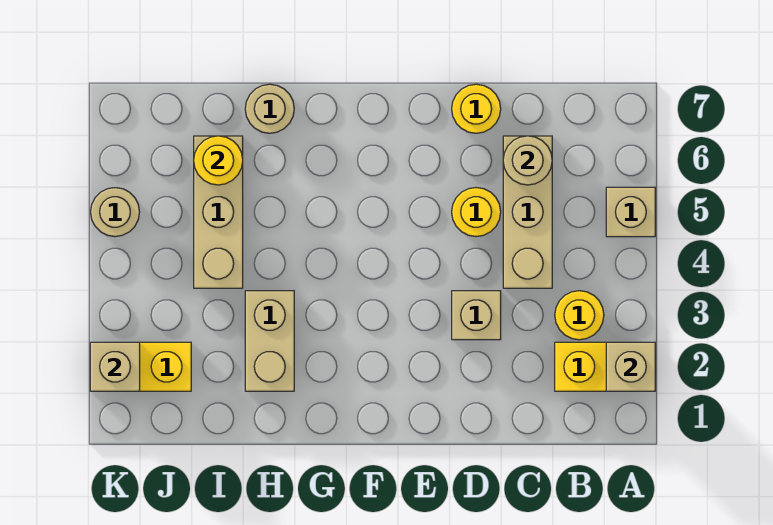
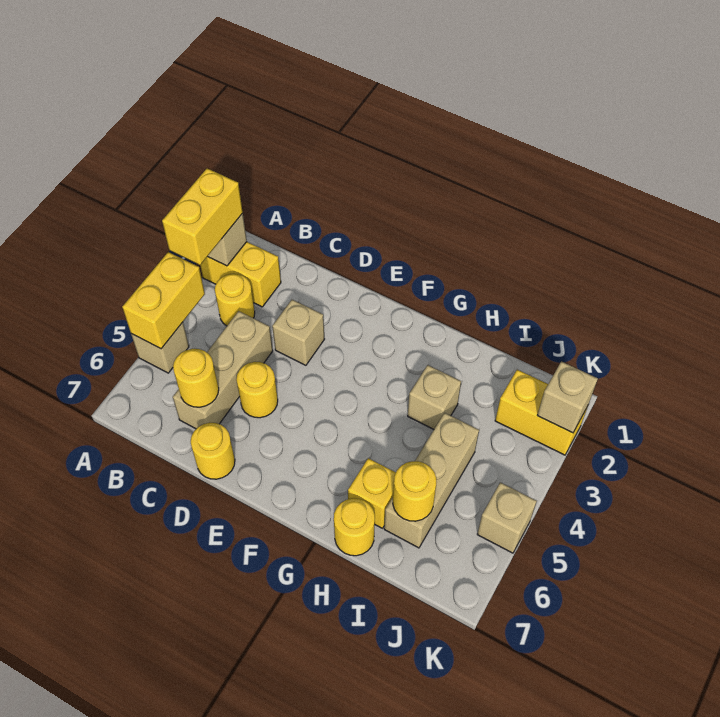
none -> yellow brick A2:A3 level 3
none -> yellow brick A4:A5 level 2
tan round brick C6 level 2 -> yellow round brick C6 level 2
tan brick H2:H3 level 1 -> tan brick H3 level 1
none -> yellow brick H6 level 1
tan round brick H7 level 1 -> yellow round brick H7 level 1
tan round brick K5 level 1 -> tan brick K5 level 1

